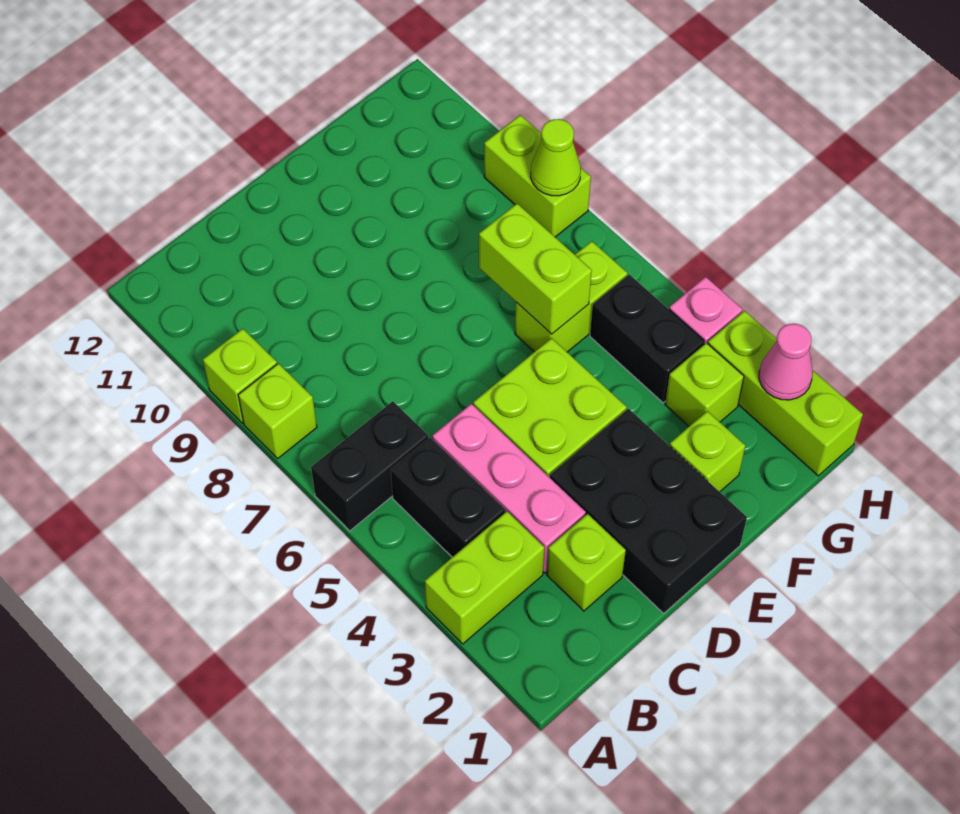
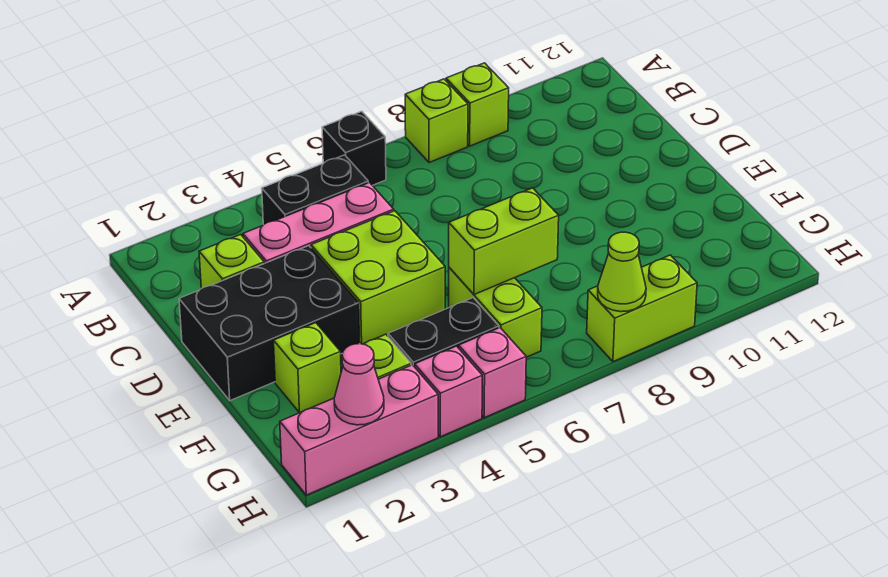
lime brick A3:B3 level 1 -> none
black brick A6:B6 level 1 -> black brick A6 level 1
lime brick H1:H3 level 1 -> pink brick H1:H3 level 1
none -> pink brick H5 level 1

